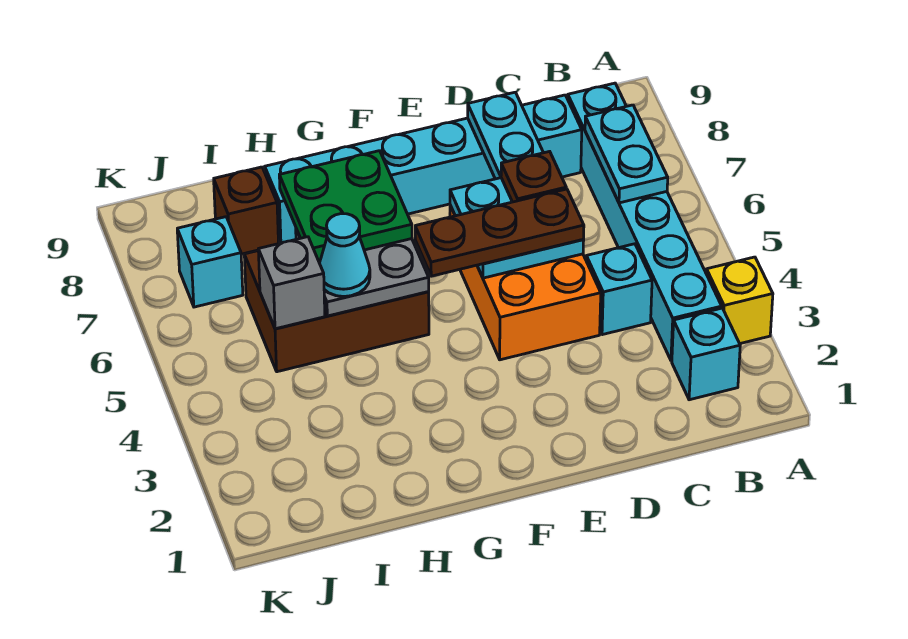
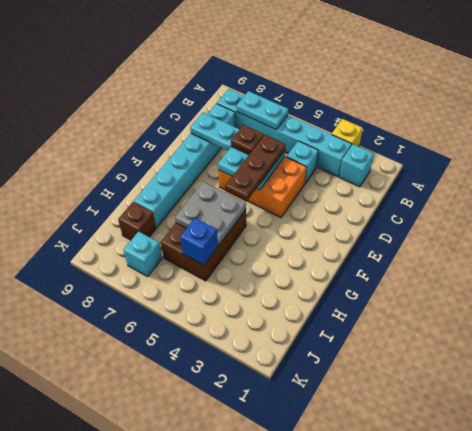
green plate G6:H7 level 3 -> none
cyan cone H5 level 3 -> none
grey brick I5 level 2 -> blue brick I5 level 2

